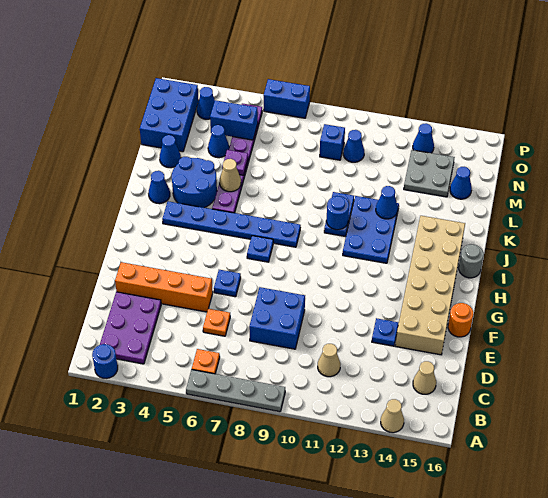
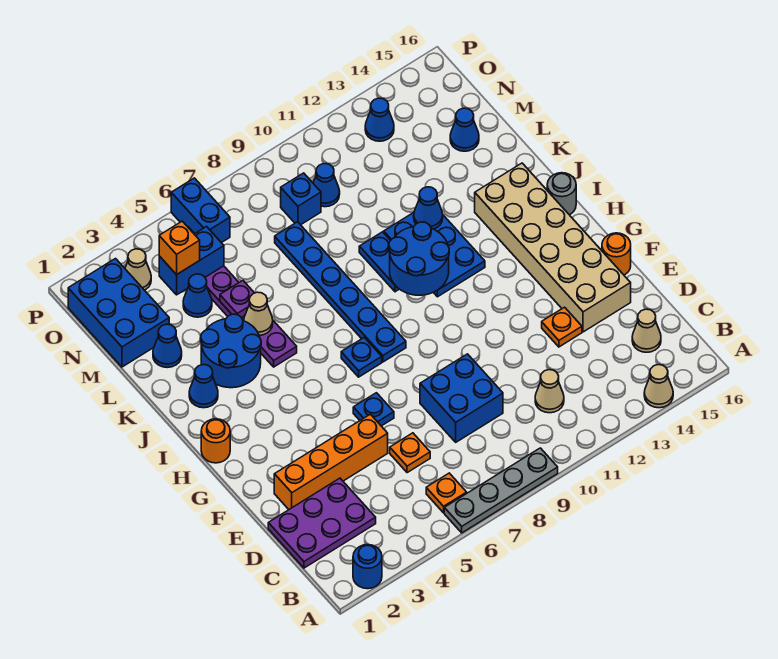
purple plate B2:D3 level 1 -> purple plate C1:D3 level 1
blue plate E13 level 1 -> orange plate E13 level 1
none -> orange round brick H1 level 1
blue plate I3:I8 level 1 -> blue plate H8:M8 level 1
blue round brick J10 level 2 -> blue round brick I10:J11 level 2
grey plate M13:N14 level 1 -> none
none -> orange brick N4 level 3
blue cone O3 level 1 -> tan cone O3 level 1
blue brick P6:P7 level 1 -> blue brick O6:P6 level 1

